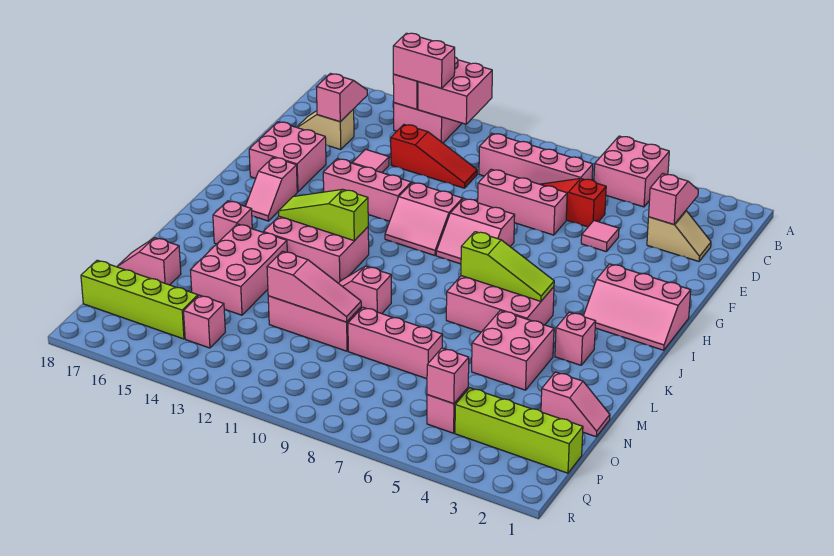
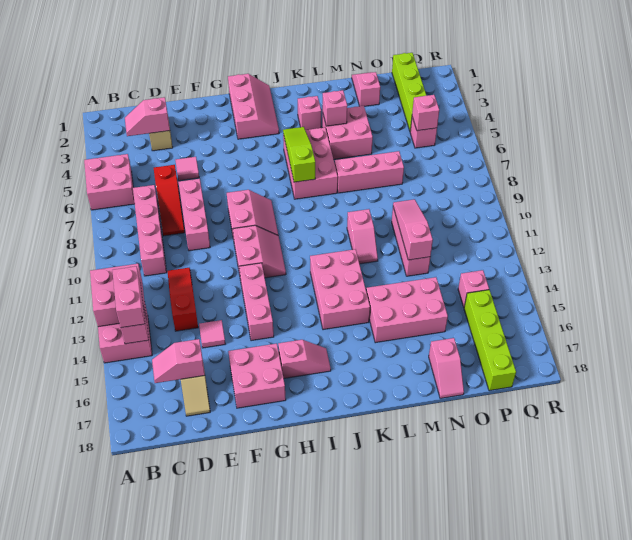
lime slope J12:J14 level 2 top 12 -> none
pink brick K16 level 1 -> pink brick L4 level 2
pink brick N7:N9 level 1 -> pink brick L7:N7 level 1

